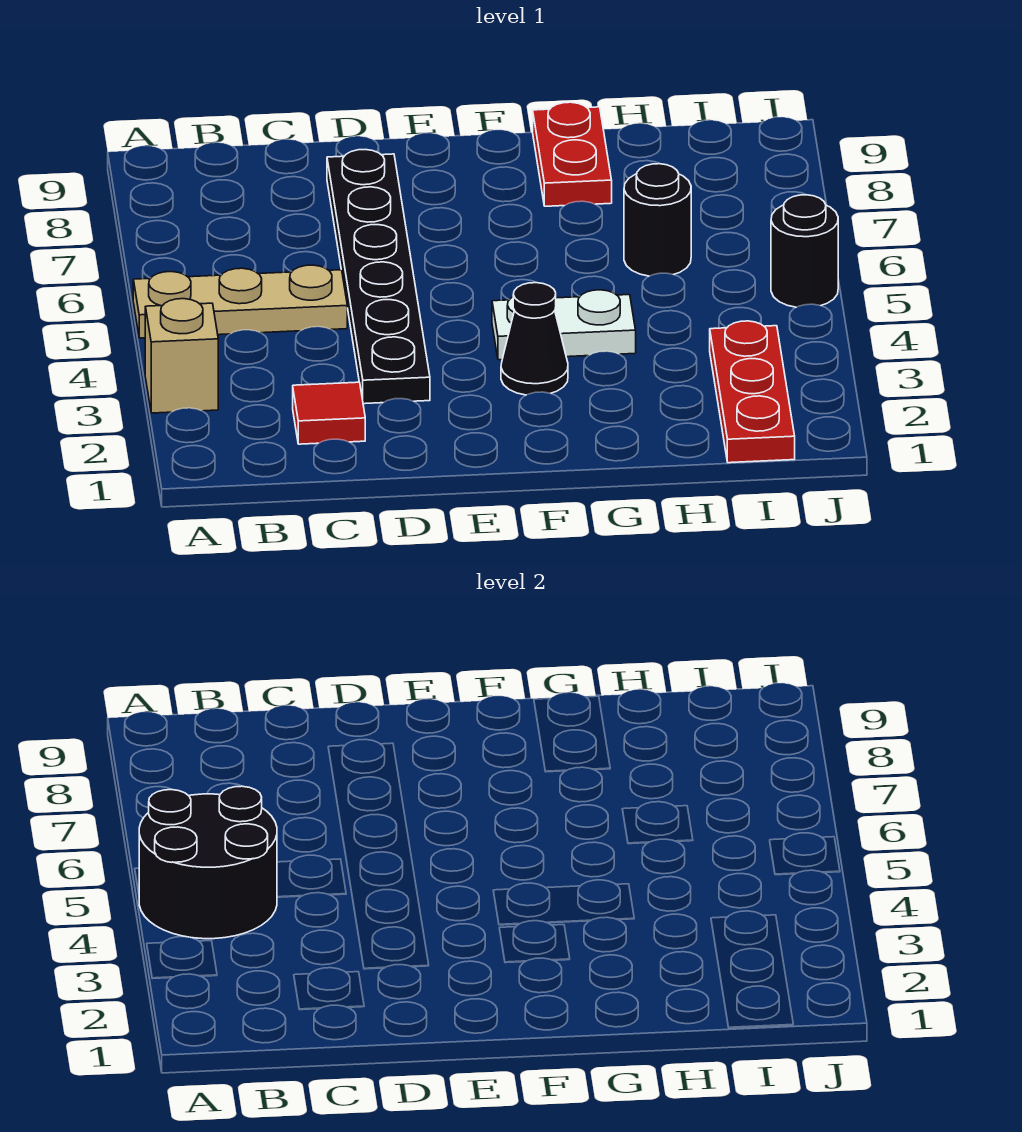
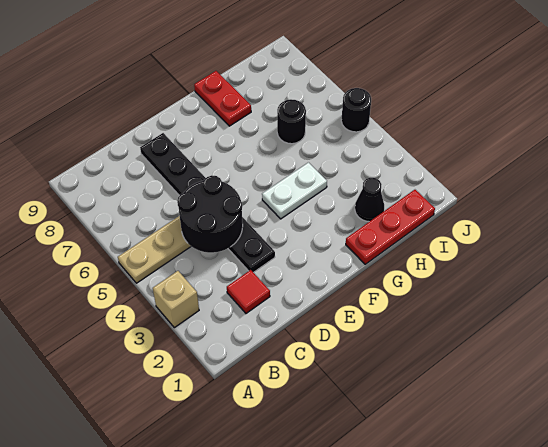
black round brick A4:B5 level 2 -> black round brick C4:D5 level 2
black cone F3 level 1 -> black cone H2 level 1
red plate I1:I3 level 1 -> red plate G1:I1 level 1

